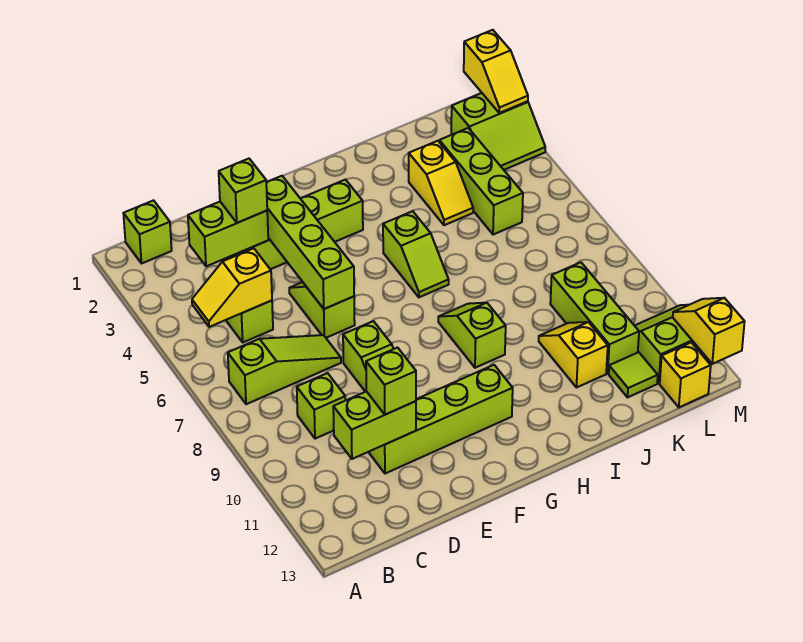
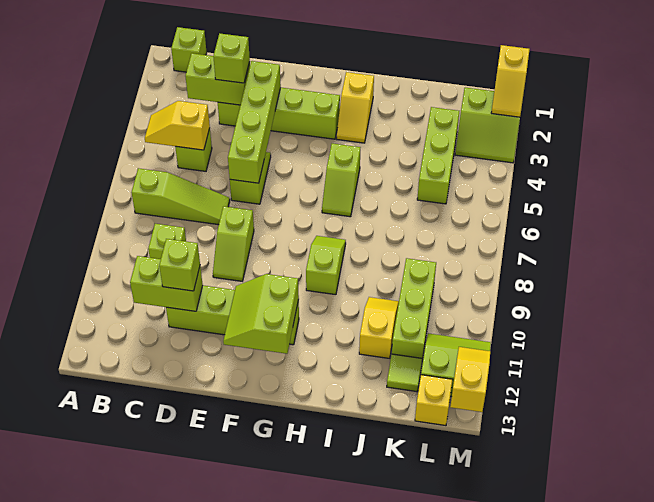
none -> lime slope F11:G12 level 2 top G
yellow slope J3:J4 level 1 top 3 -> yellow slope H2:H3 level 1 top 2

